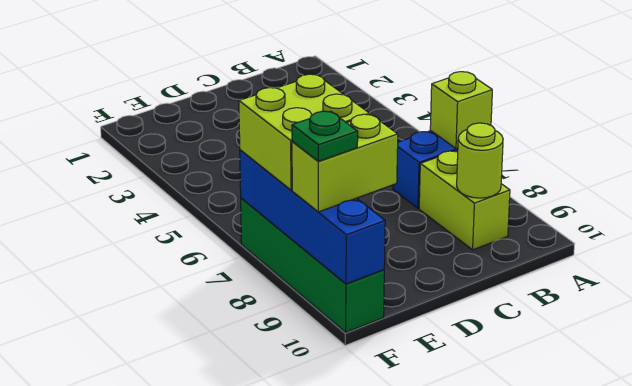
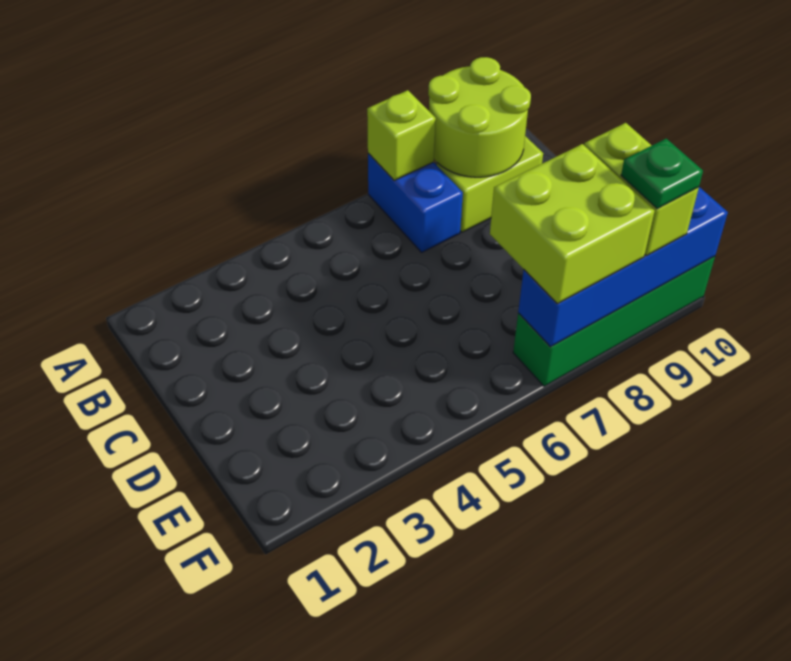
lime round brick B9 level 2 -> lime round brick A8:B9 level 2

